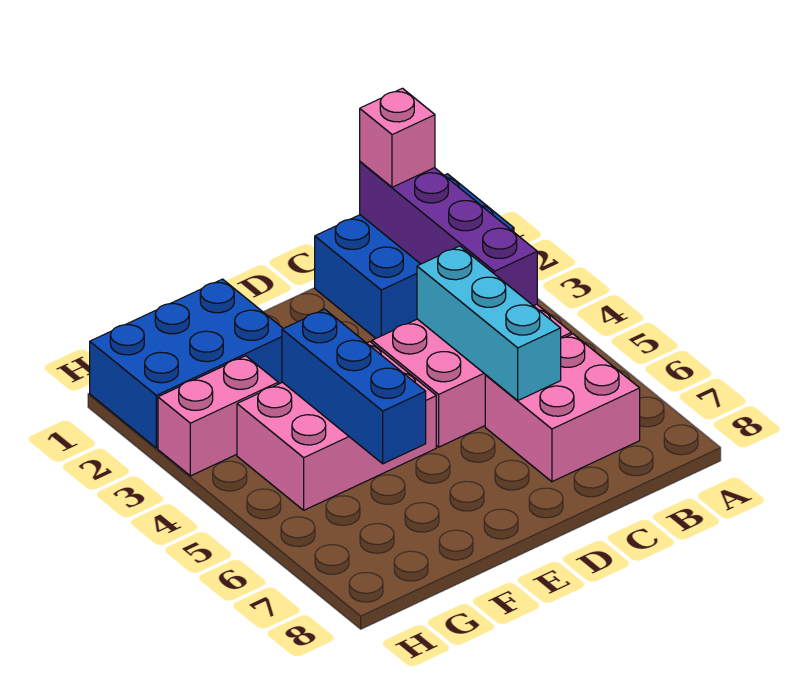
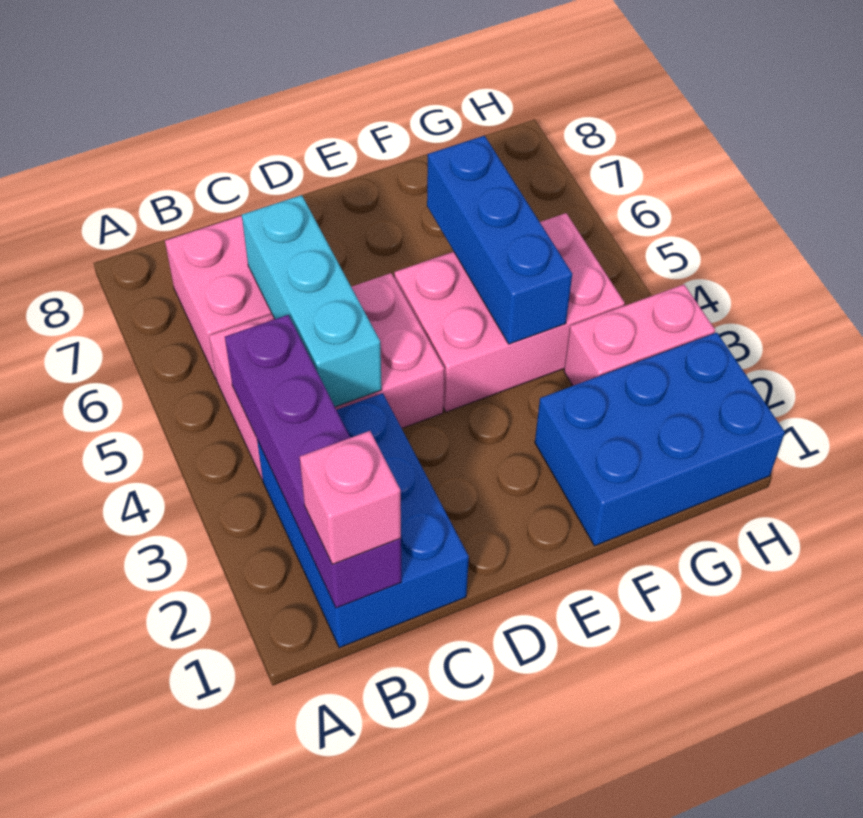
blue brick A1:C2 level 1 -> blue brick B1:C3 level 1

